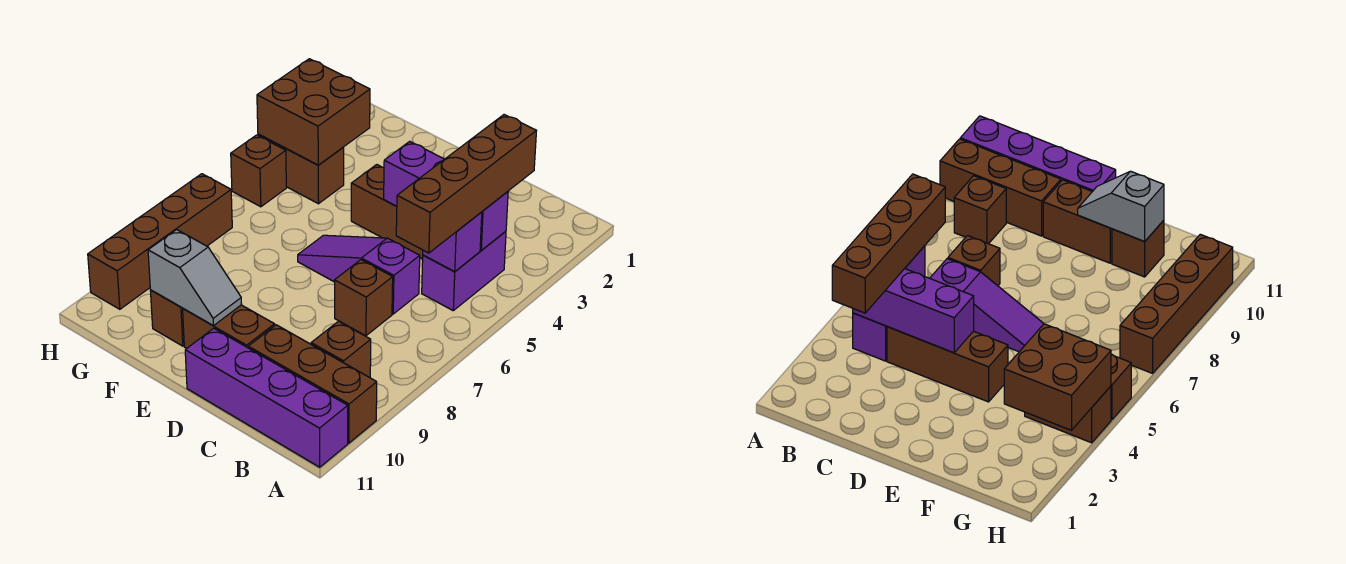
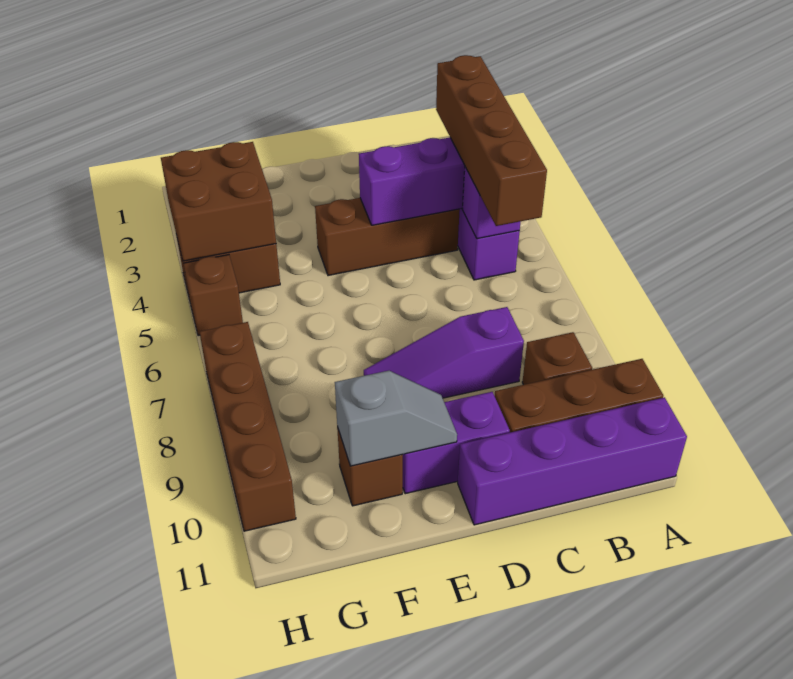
purple slope C6:E6 level 1 top C -> purple slope C8:E8 level 1 top C
brown brick C7 level 1 -> none
brown brick D10:E10 level 1 -> purple brick D10:E10 level 1

